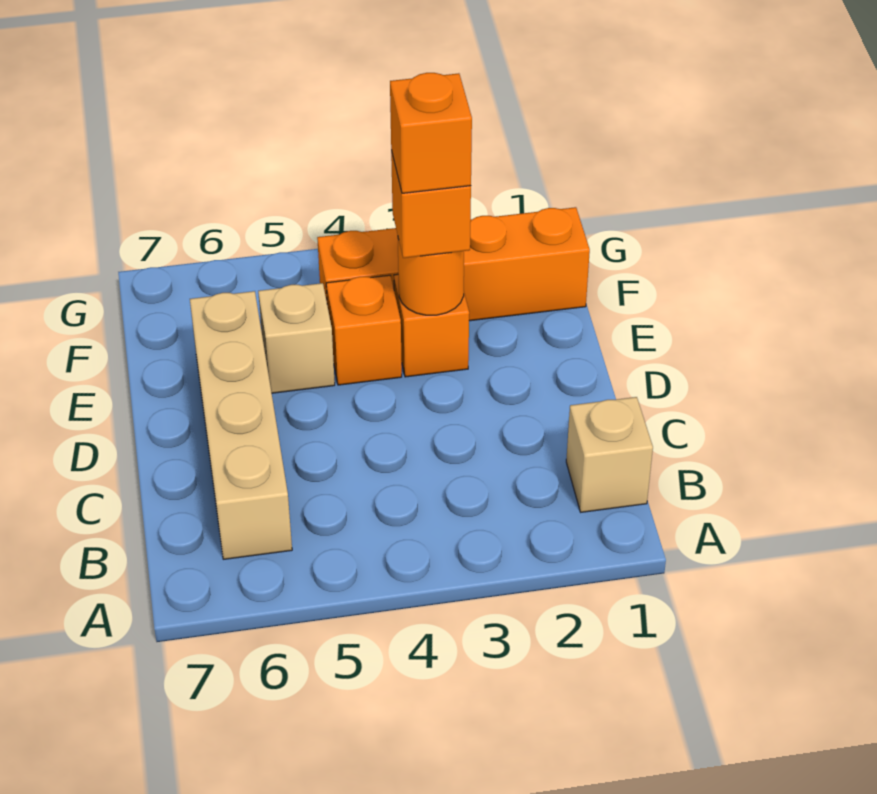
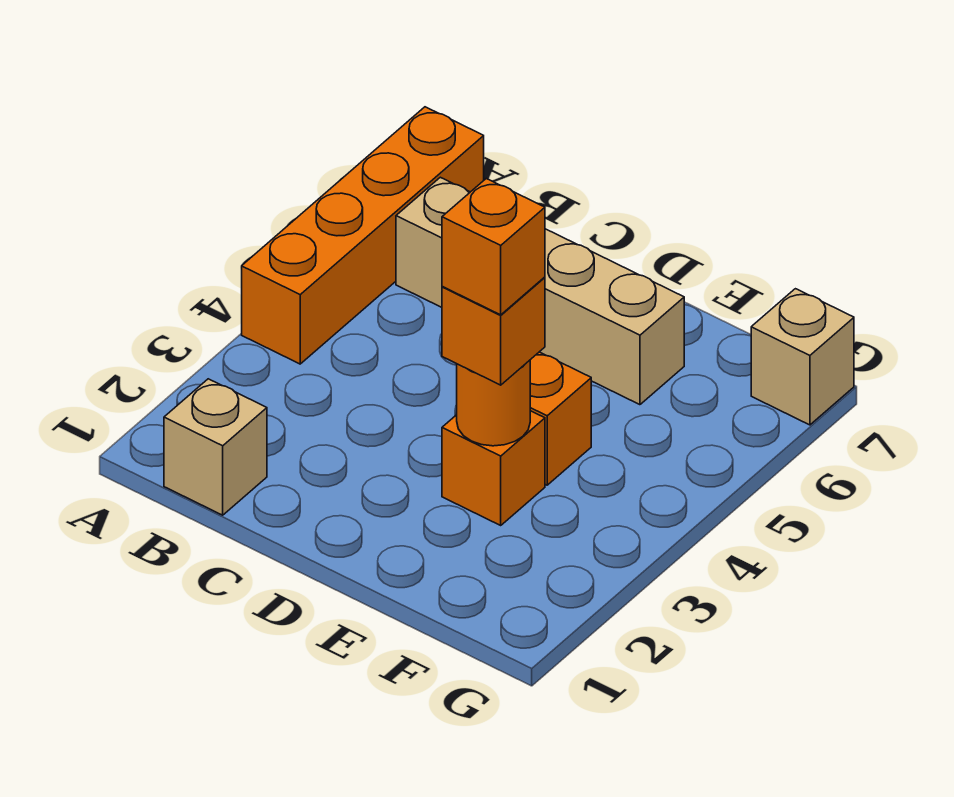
tan brick E5 level 1 -> tan brick G7 level 1
orange brick F1:F4 level 1 -> orange brick A4:A7 level 1

